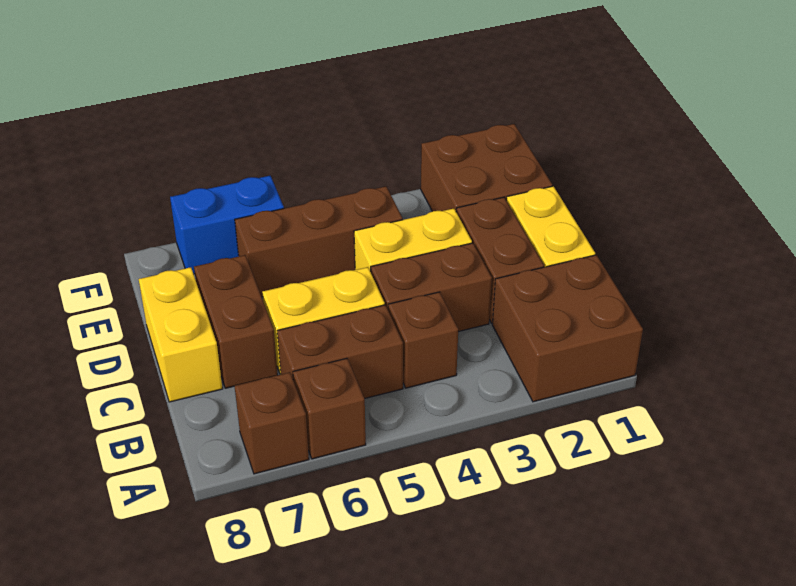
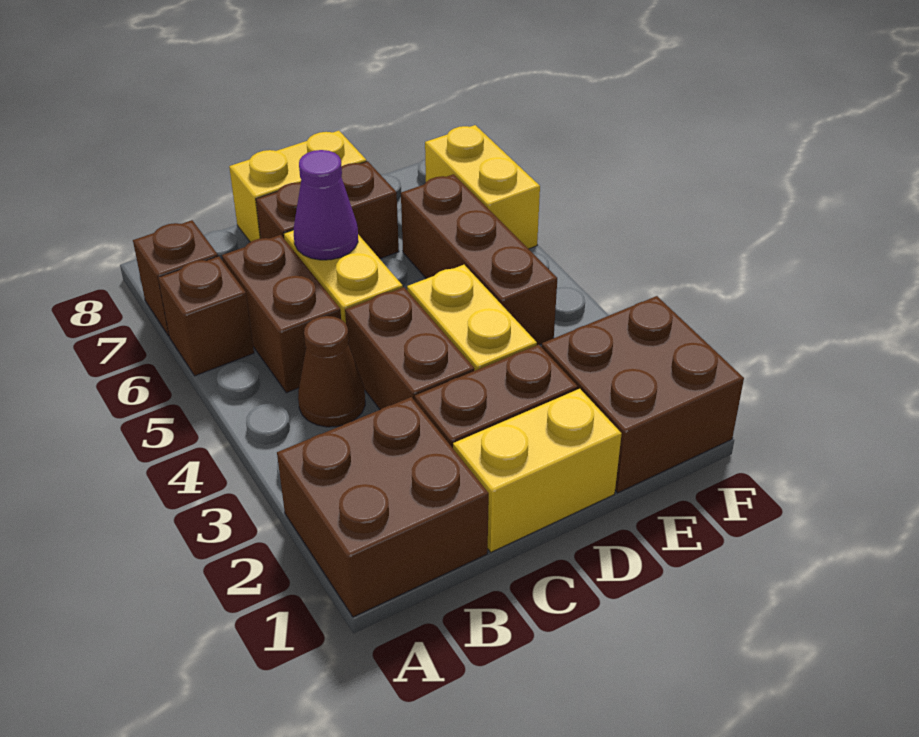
brown brick B4 level 1 -> brown cone B4 level 1
none -> purple cone C6 level 2
blue brick F6:F7 level 1 -> yellow brick F6:F7 level 1

